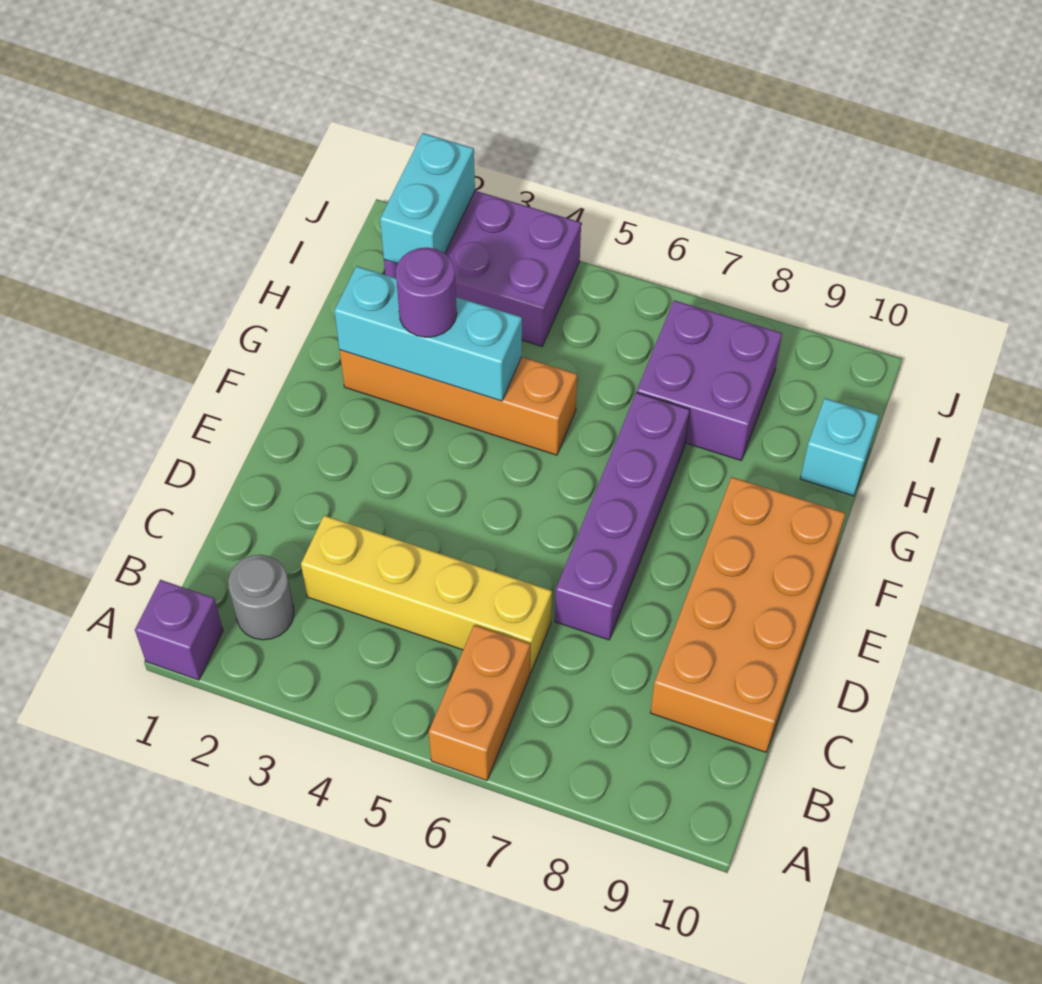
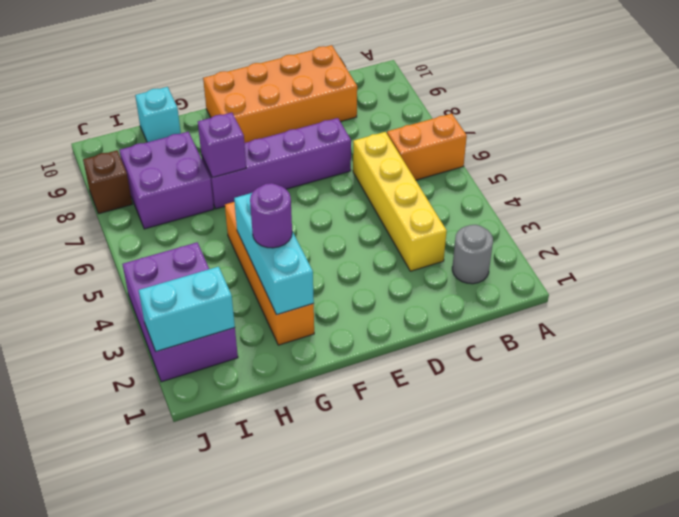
purple brick A1 level 1 -> purple brick G7 level 2
none -> brown brick J8 level 1

